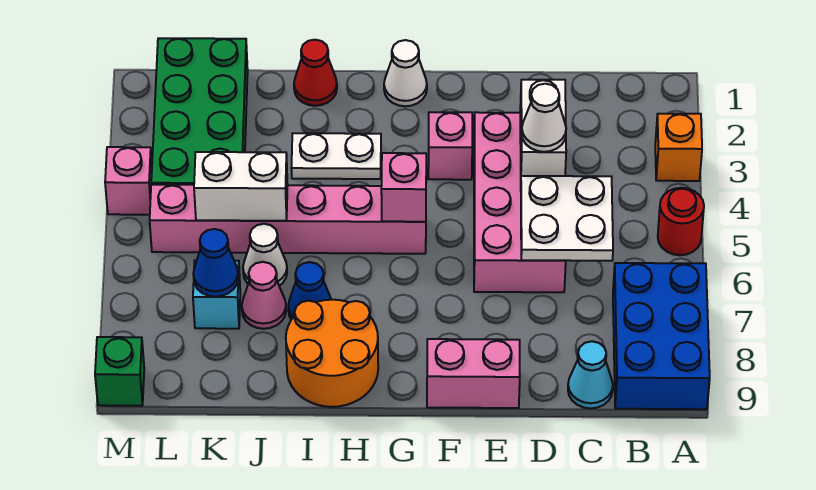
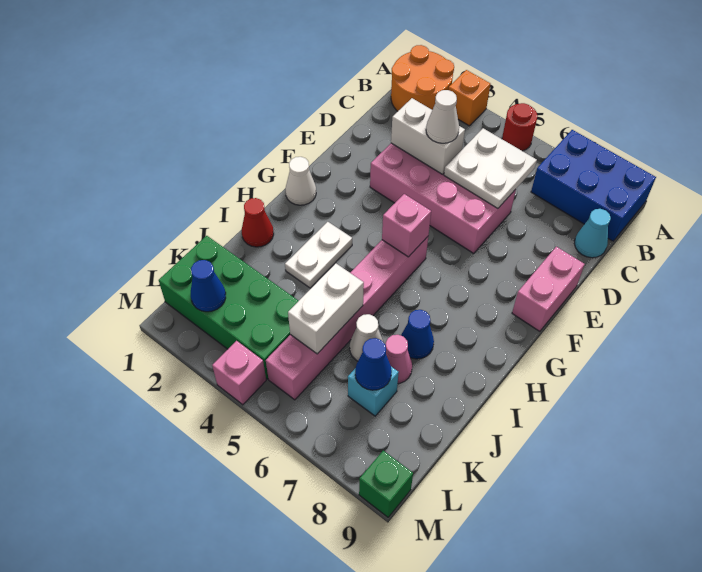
pink brick F3 level 1 -> none
orange round brick H8:I9 level 1 -> orange round brick A1:B2 level 1
none -> blue cone L2 level 2

